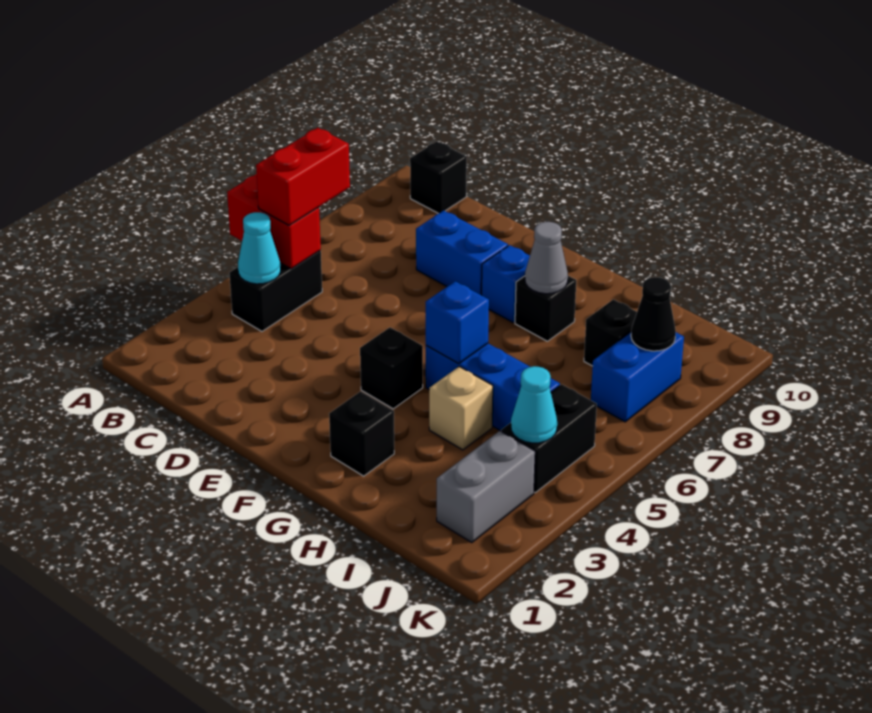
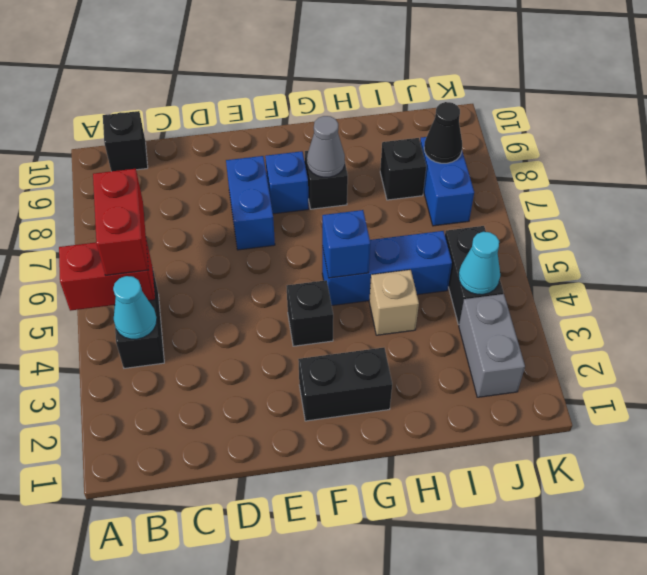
blue brick D8:E8 level 1 -> blue brick E7:E8 level 1
black brick G2 level 1 -> black brick F2:G2 level 1

